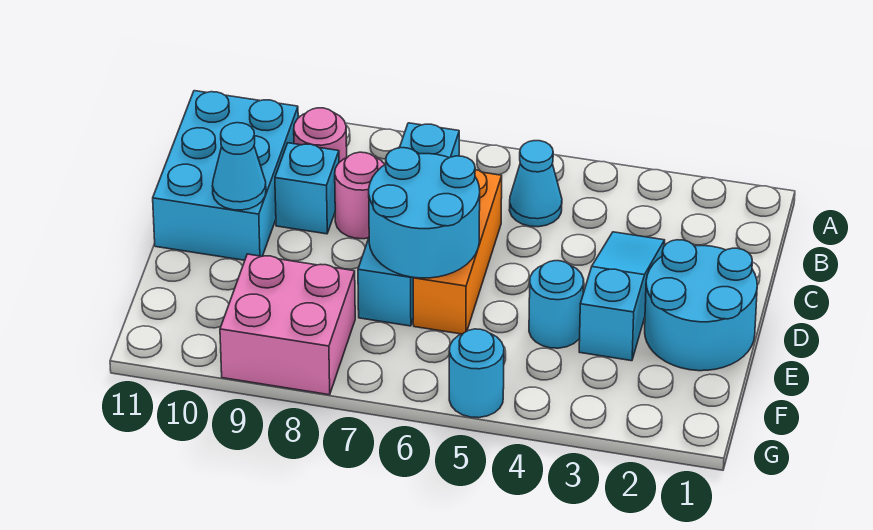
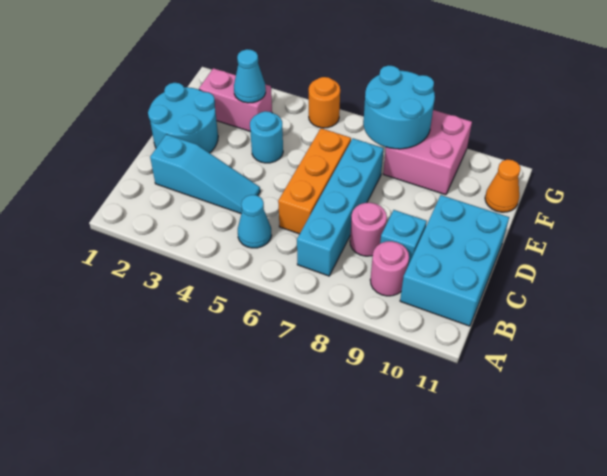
cyan slope C3:E3 level 1 top E -> cyan slope C2:C4 level 1 top 2
cyan round brick D6:E7 level 2 -> cyan round brick F7:G8 level 2
cyan cone D10 level 2 -> cyan cone F3 level 2
none -> pink brick F2:F3 level 1
none -> orange cone F11 level 1
cyan round brick G5 level 1 -> orange round brick G5 level 1

